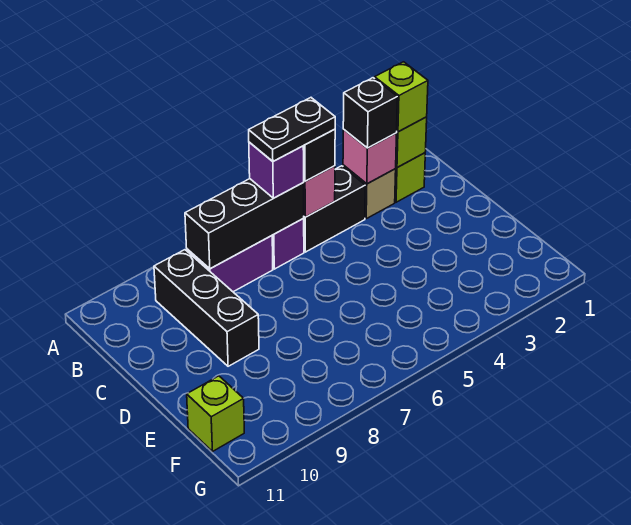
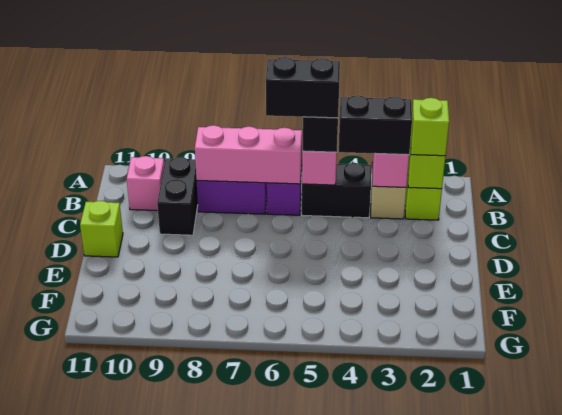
black brick B3 level 3 -> black brick B3:B4 level 3
black plate B5:B6 level 4 -> black brick B5:B6 level 4
black brick B6:B8 level 2 -> pink brick B6:B8 level 2
purple brick B6 level 3 -> none
black brick B9:D9 level 1 -> black brick B9:C9 level 1
none -> pink brick B10 level 1
lime brick F11 level 1 -> lime brick D11 level 1

